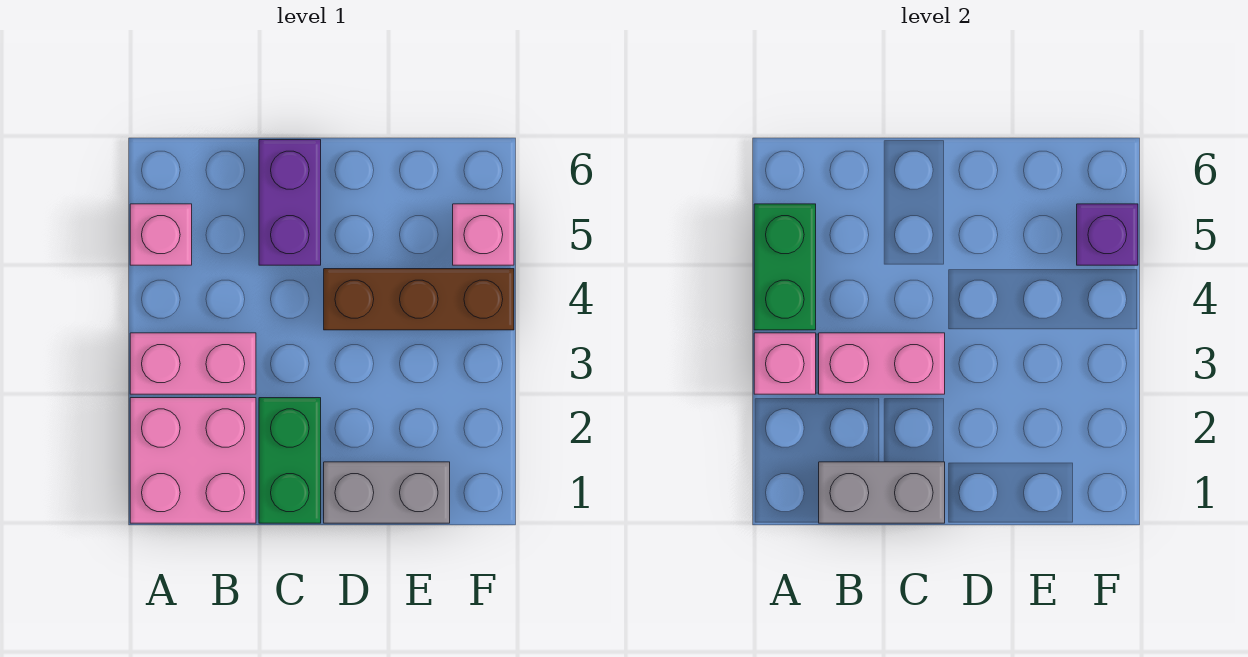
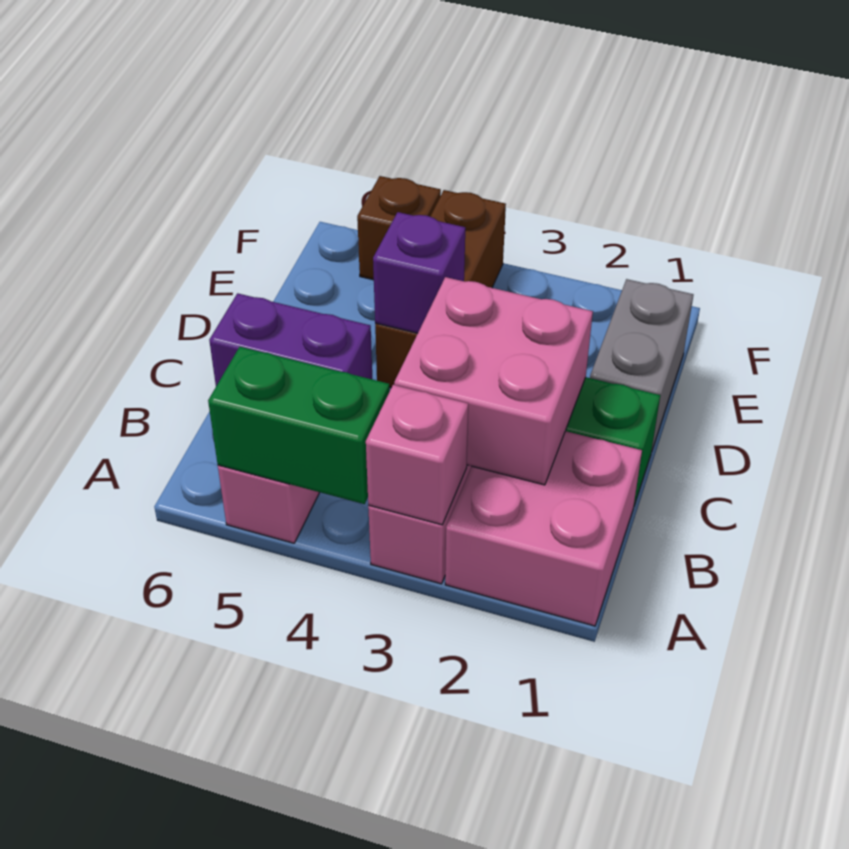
grey brick B1:C1 level 2 -> none
pink brick B3:C3 level 2 -> pink brick B2:C3 level 2
pink brick F5 level 1 -> brown brick F5 level 1
purple brick F5 level 2 -> purple brick D4 level 2

